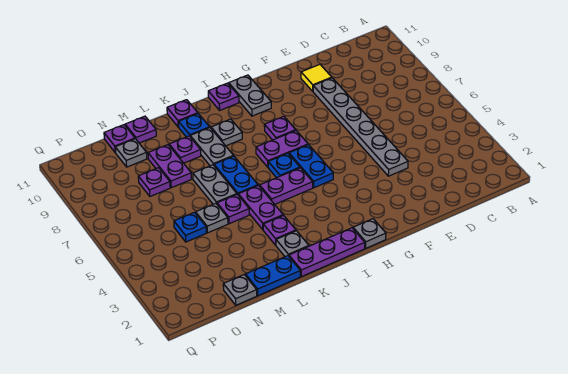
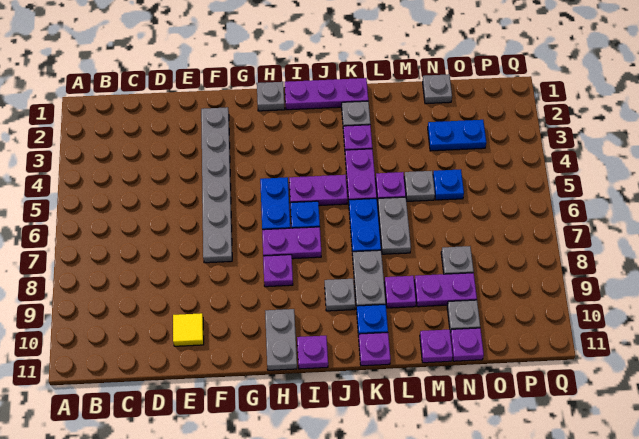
grey plate E4:E9 level 1 -> grey plate F2:F7 level 1
blue plate L1:M1 level 1 -> blue plate N3:O3 level 1
purple plate M8:M9 level 1 -> purple plate M9:N9 level 1
purple plate N8 level 1 -> grey plate N8 level 1

